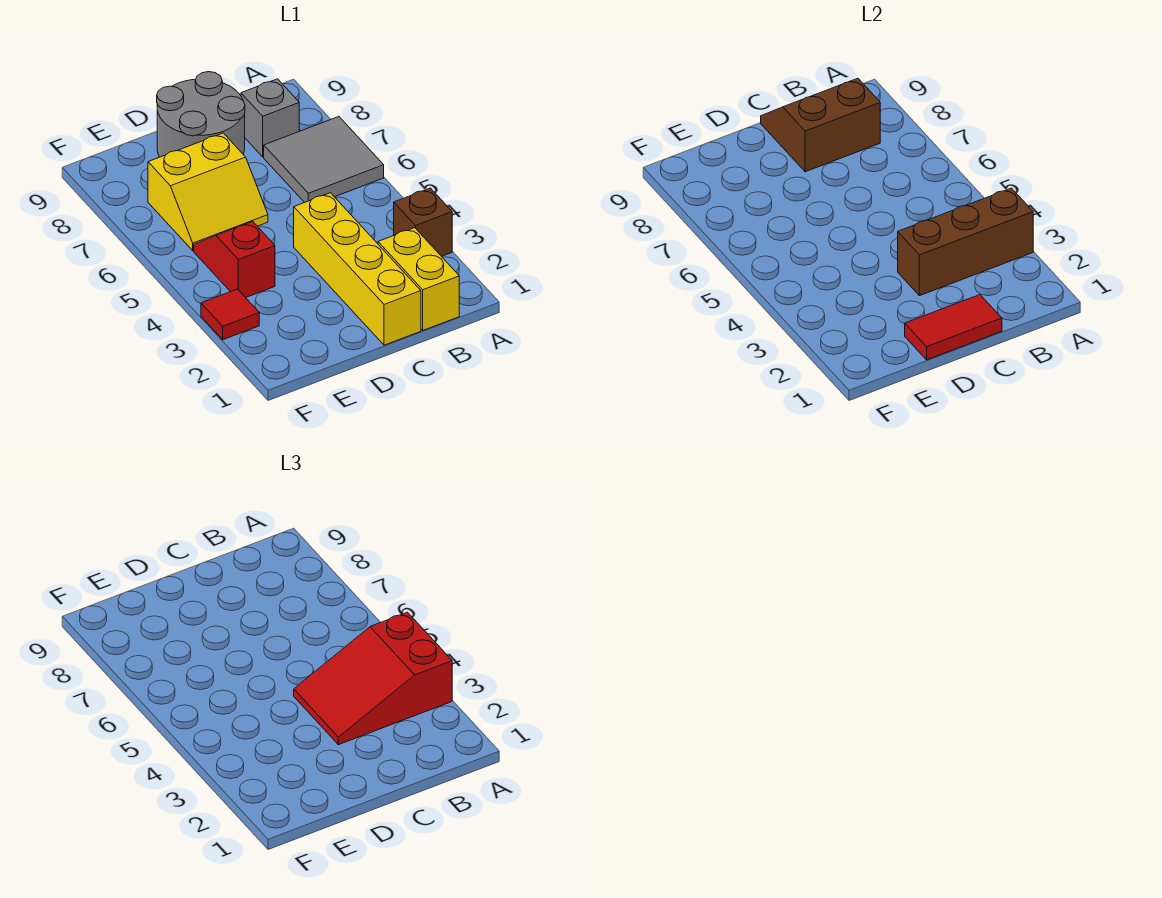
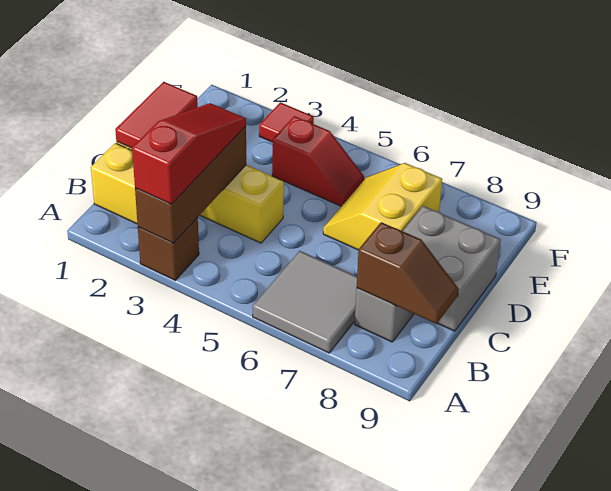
red slope A3:C4 level 3 top A -> red slope A3:C3 level 3 top A
brown slope B8:C9 level 2 top 8 -> brown slope B8:B9 level 2 top 8
grey round brick C8:D9 level 1 -> grey brick C8:D9 level 1

